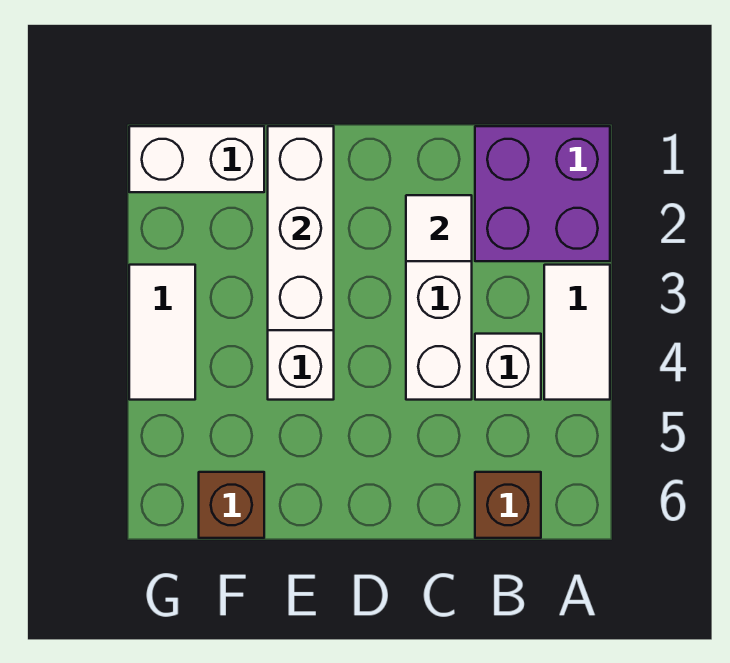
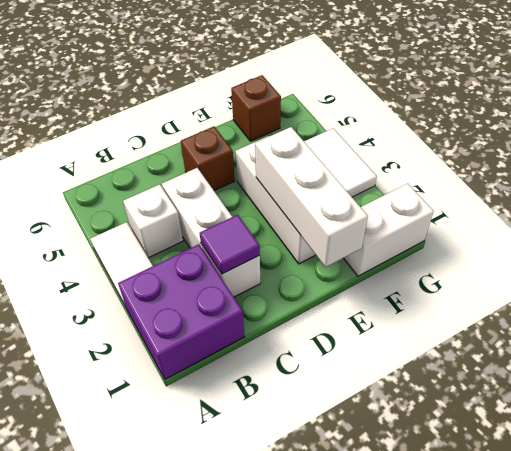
brown brick B6 level 1 -> brown brick D5 level 1
white tile C2 level 2 -> purple tile C2 level 2

